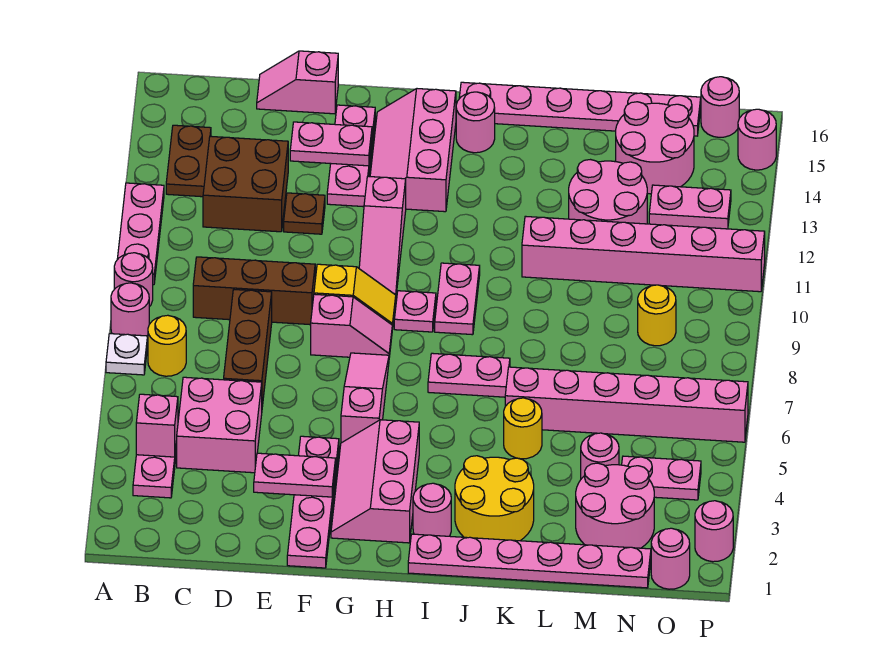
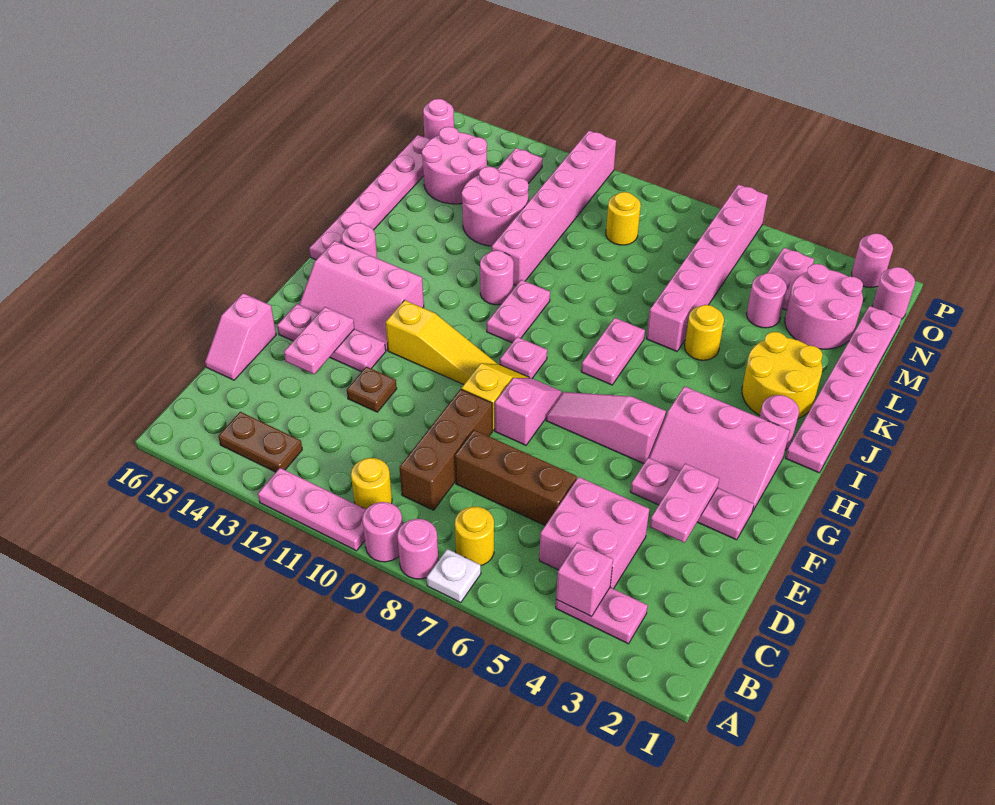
none -> yellow round brick B10 level 1
brown brick C12:D13 level 1 -> none
pink plate F1:F4 level 1 -> pink plate F2:F4 level 1
pink slope G10:G12 level 1 top 12 -> yellow slope G10:G12 level 1 top 12
pink plate I9:I10 level 1 -> pink plate I10:J10 level 1
pink round brick P15 level 1 -> pink round brick J11 level 1

